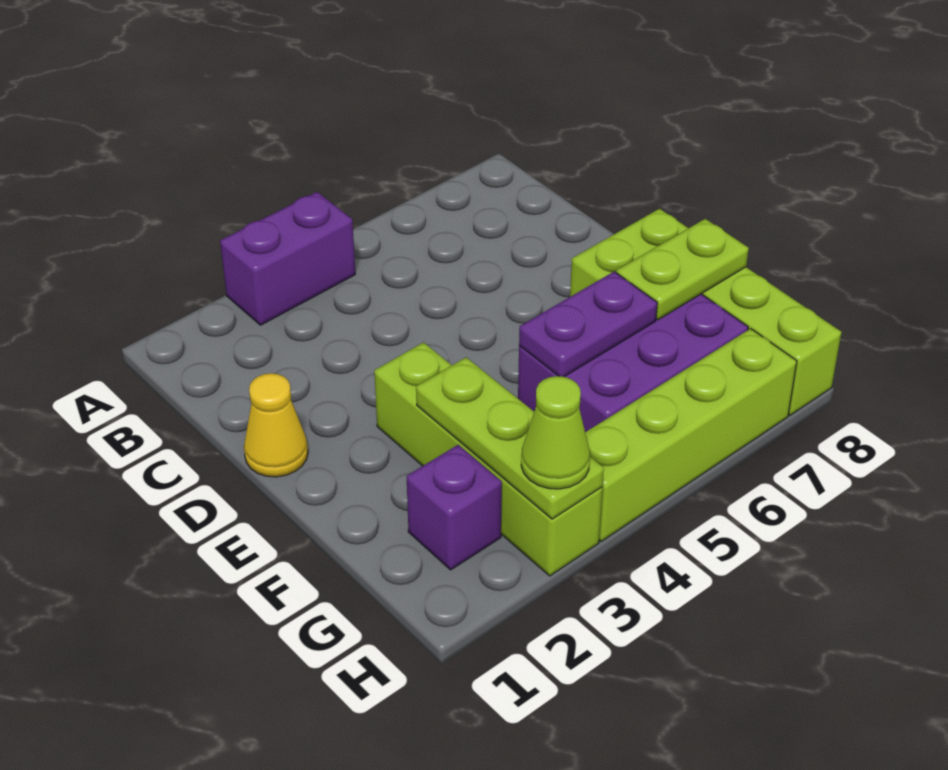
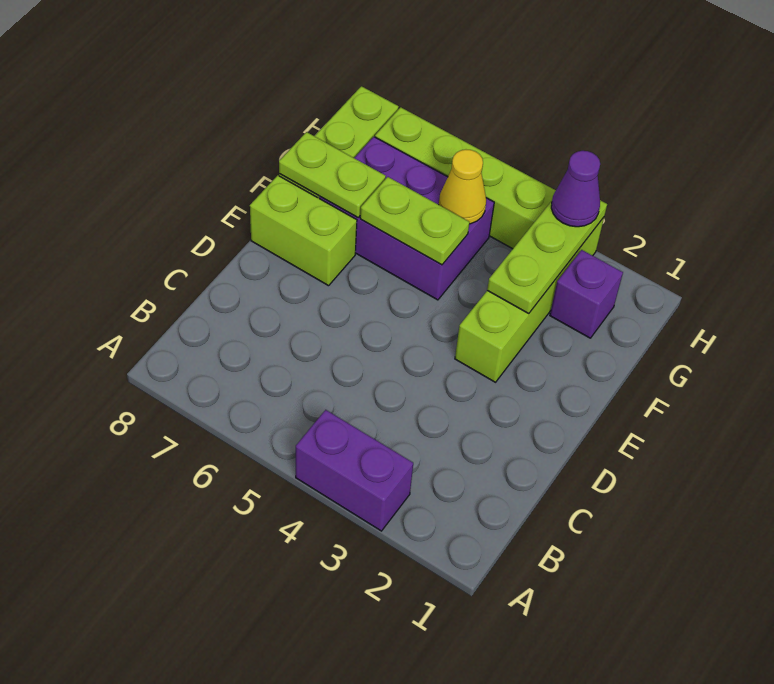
yellow cone D1 level 1 -> yellow cone G5 level 2
purple plate F5:F6 level 2 -> lime plate F5:F6 level 2
lime cone H3 level 3 -> purple cone H3 level 3

